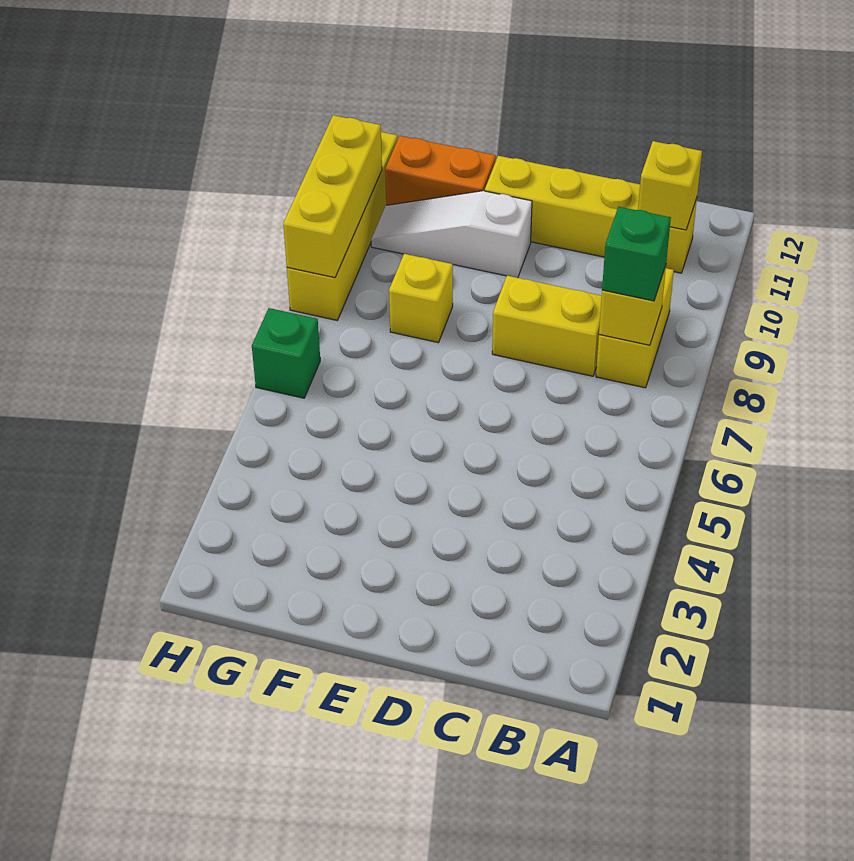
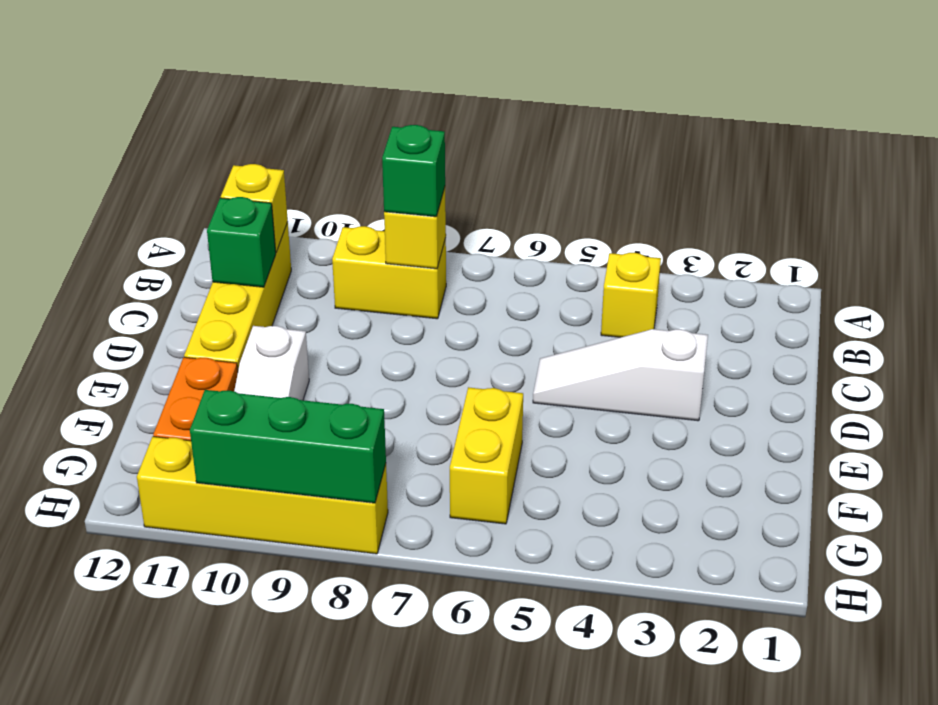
yellow brick C8:D8 level 1 -> yellow brick F6:G6 level 1
none -> white slope D3:D5 level 1 top 3
yellow brick F8 level 1 -> yellow brick B4 level 1
green brick H6 level 1 -> green brick C11 level 2
yellow brick H8:H10 level 2 -> green brick H8:H10 level 2

